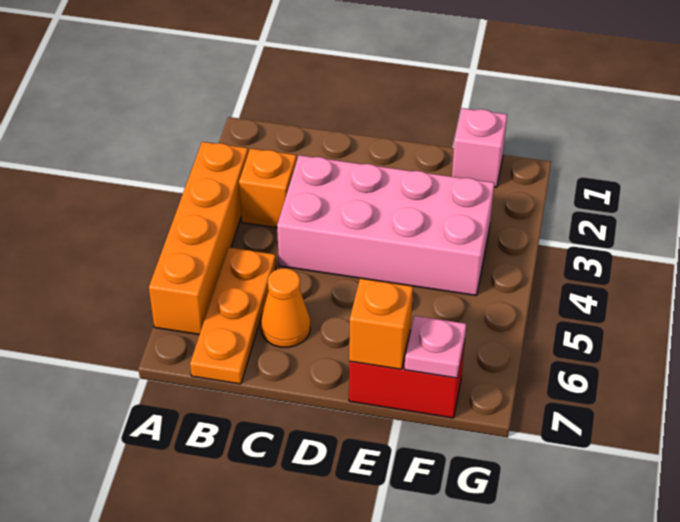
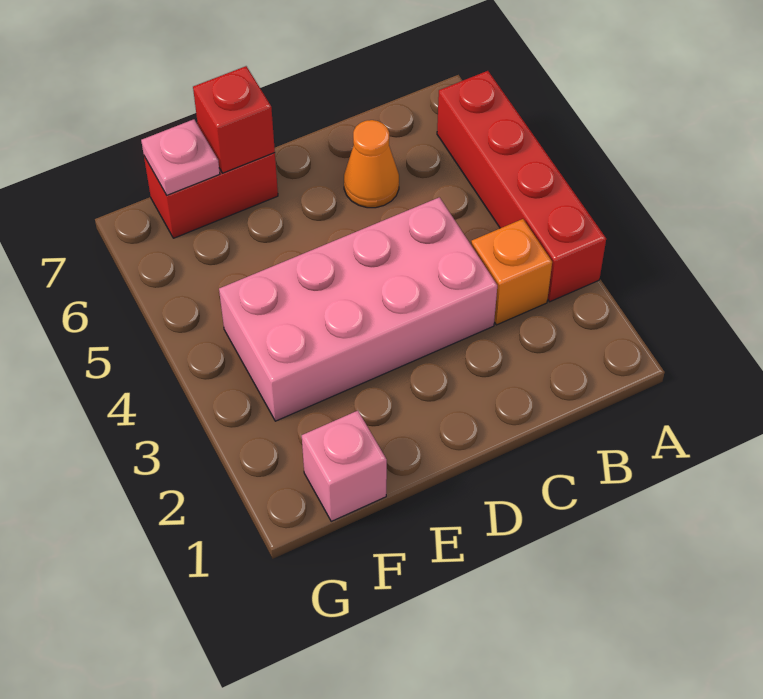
orange brick A3:A6 level 1 -> red brick A3:A6 level 1
orange plate B5:B7 level 1 -> none
orange brick E7 level 2 -> red brick E7 level 2

